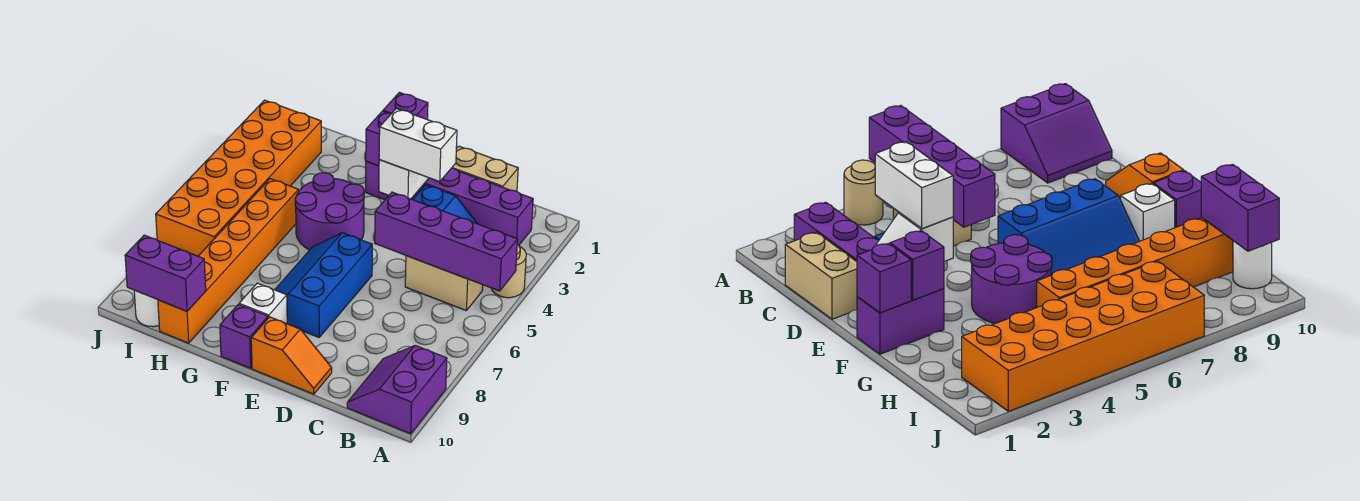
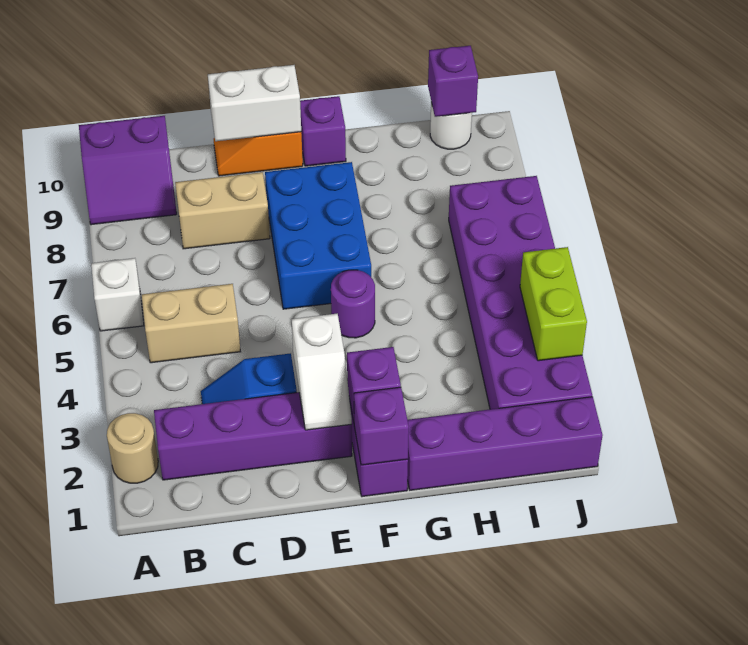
tan round brick A4 level 1 -> tan round brick A2 level 1
purple brick A5:D5 level 2 -> purple brick G1:J1 level 1
purple slope A9:B10 level 1 top A -> purple slope A9:B10 level 1 top 10
tan brick C1:D1 level 1 -> tan brick C8:D8 level 1
white brick D3:E3 level 3 -> white brick D10:E10 level 2
blue slope E6:F8 level 1 top E -> blue brick E6:F8 level 1
purple round brick F4:G5 level 1 -> purple round brick F5 level 1
white brick F9 level 1 -> white brick A6 level 1
orange brick H5:H10 level 1 -> none
purple brick H10:I10 level 2 -> purple brick I10 level 2
orange brick I2:J7 level 1 -> purple brick I2:J7 level 1
none -> lime brick J3:J4 level 2

